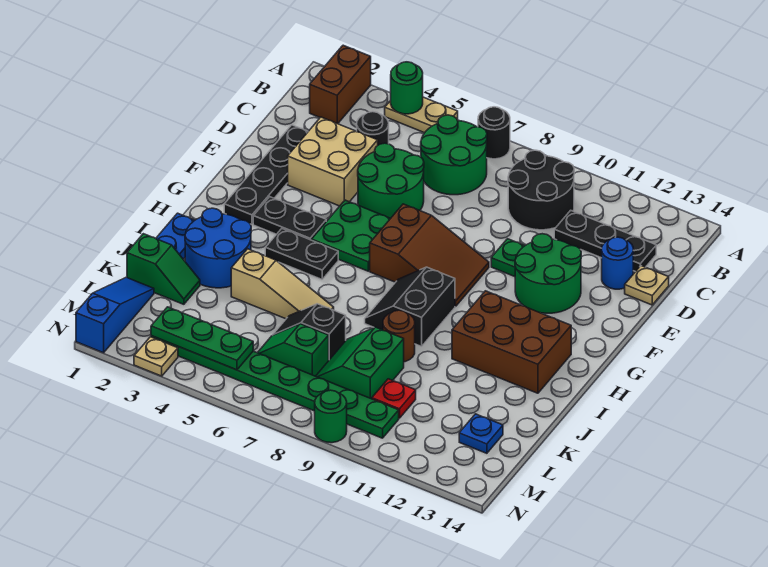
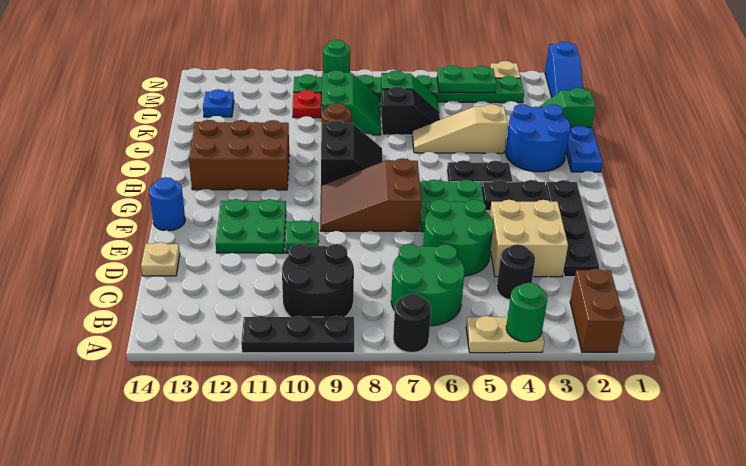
black plate C11:C13 level 1 -> black plate A9:A11 level 1
blue round brick D13 level 1 -> blue round brick F14 level 1
green round brick E11:F12 level 1 -> green plate E11:F12 level 1
green plate M3:M5 level 2 -> green plate M4:M5 level 2

